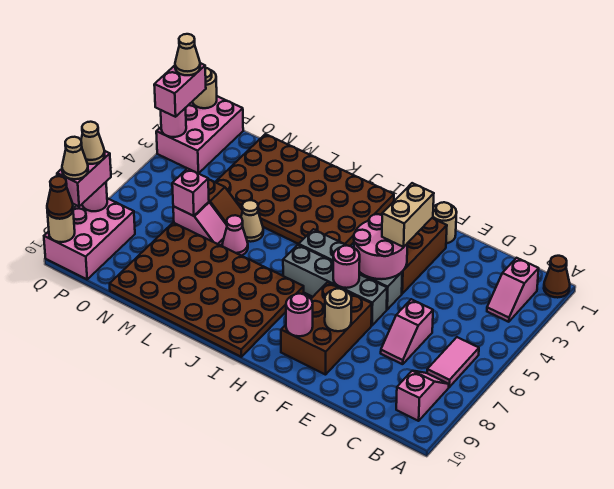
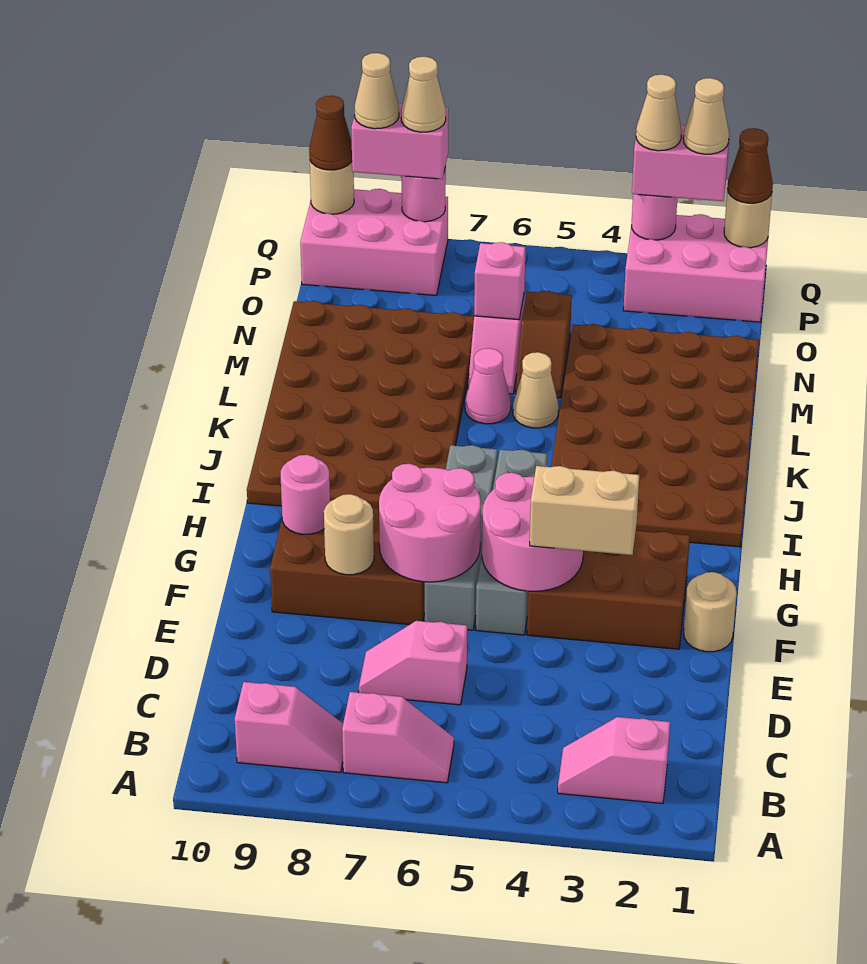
brown cone A1 level 1 -> brown cone Q1 level 3
pink tile B6:B7 level 1 -> pink slope B6:B7 level 1 top 7
pink round brick G6 level 2 -> pink round brick F6:G7 level 2
none -> tan cone Q3 level 4

